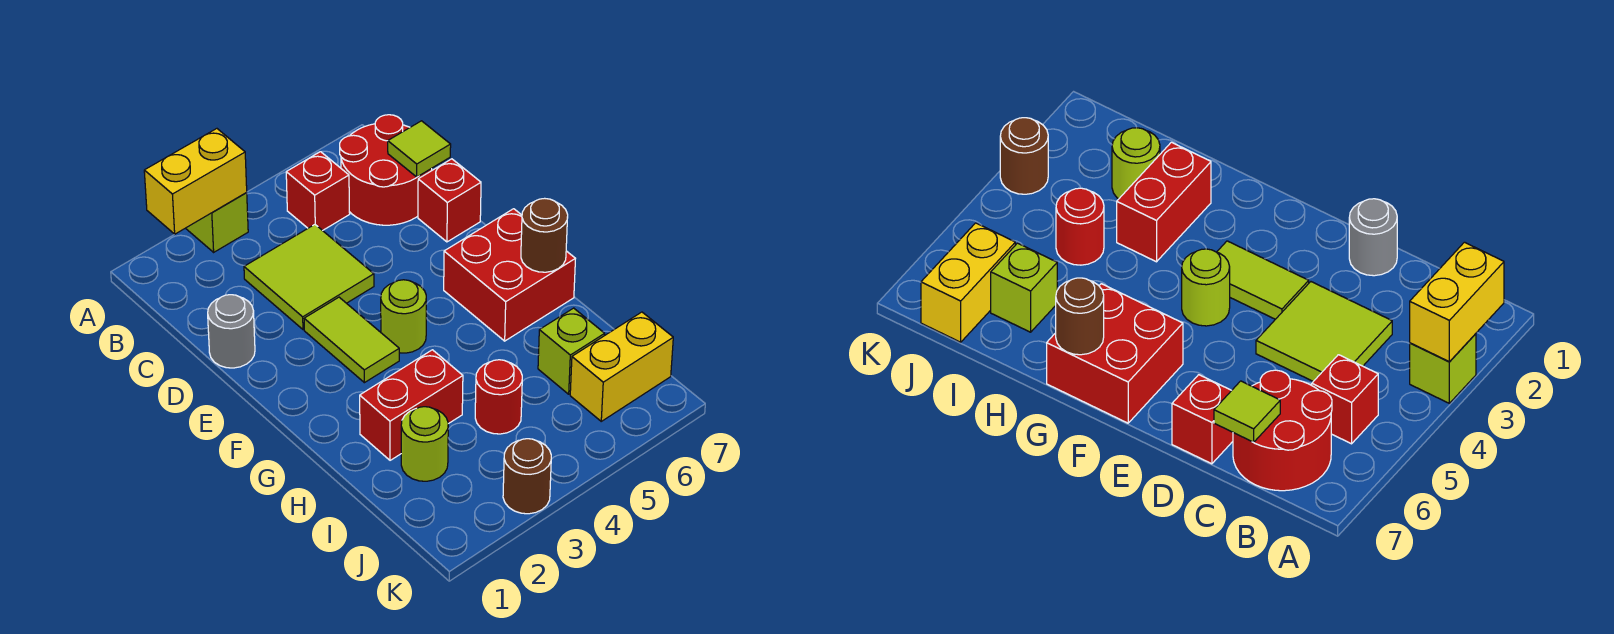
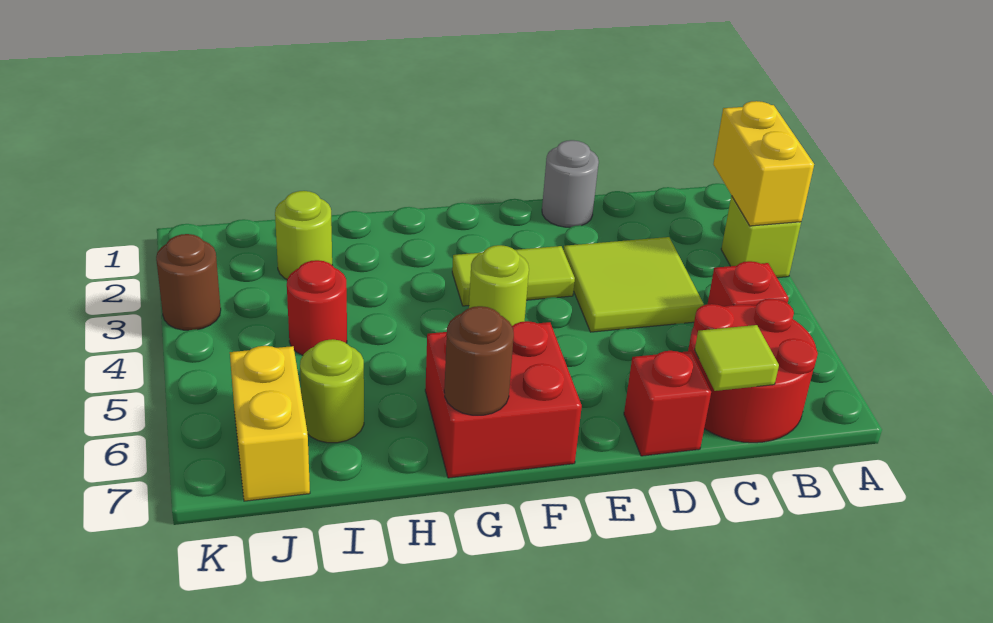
red brick H2:H3 level 1 -> none
lime brick I6 level 1 -> lime round brick I6 level 1

